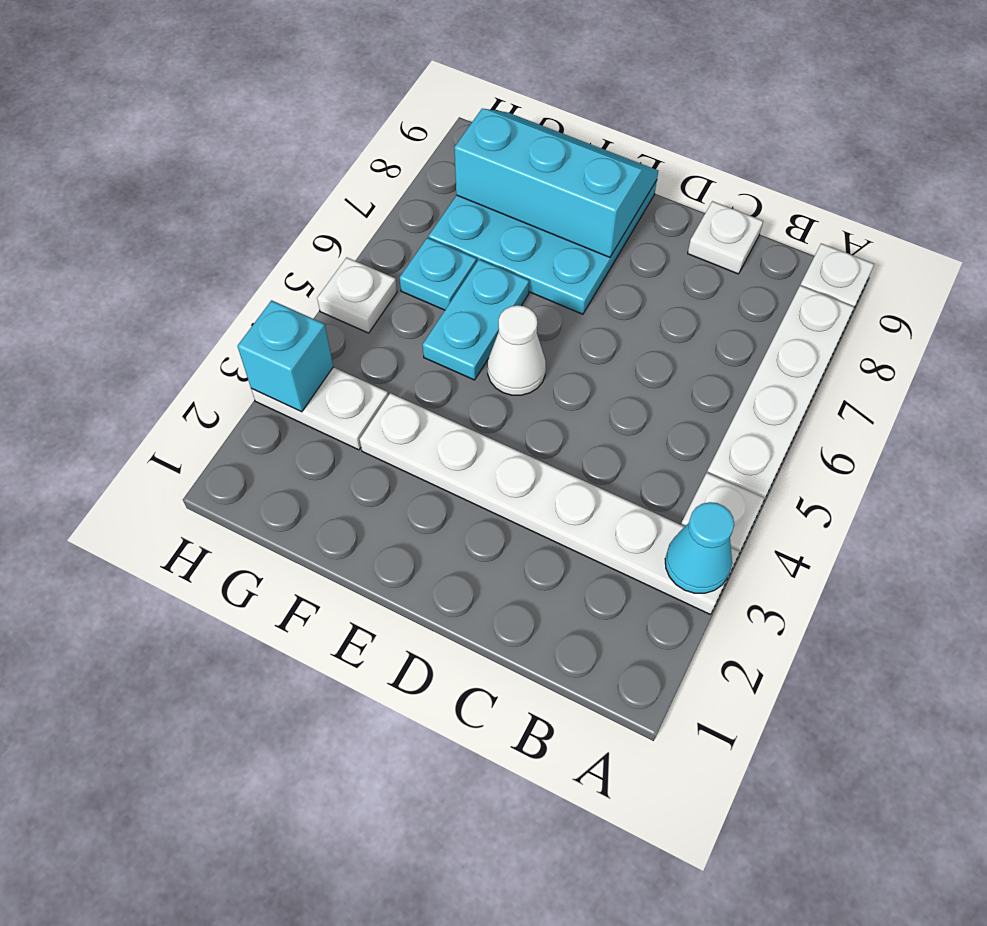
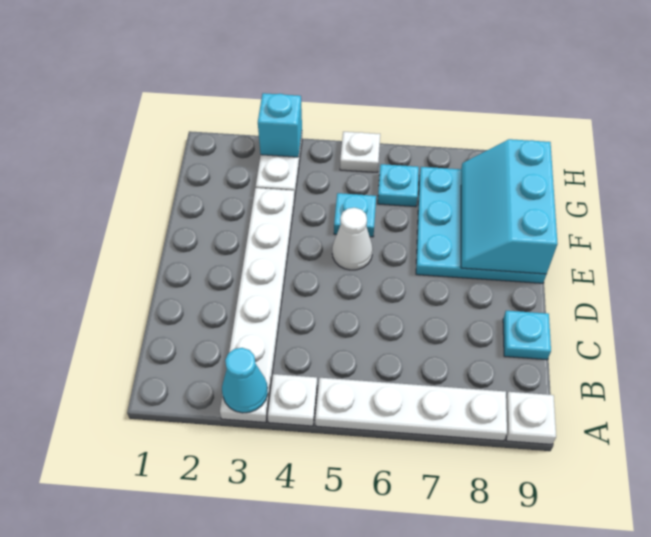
white plate C9 level 1 -> cyan plate C9 level 1
cyan slope E8:G9 level 2 top 8 -> cyan slope E8:G9 level 2 top 9
cyan plate F5:F6 level 1 -> cyan plate F5 level 1

